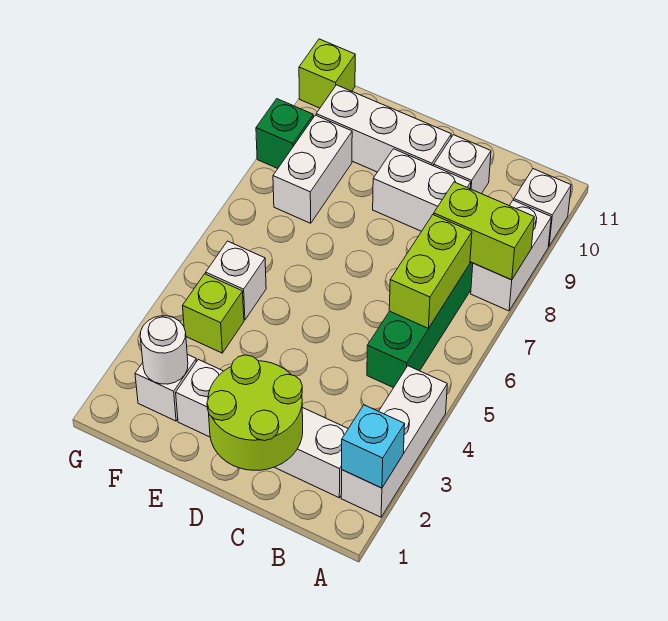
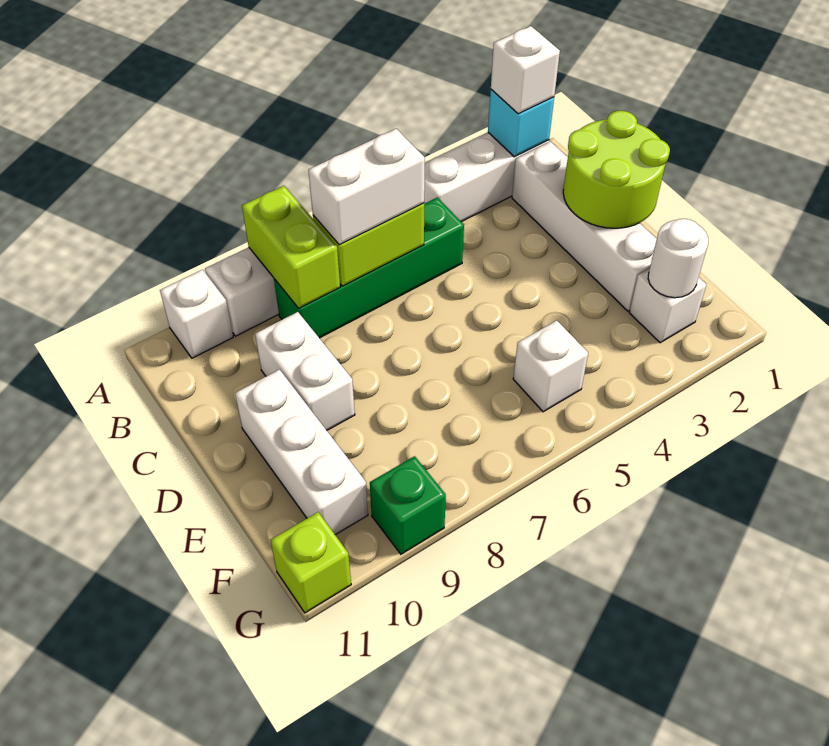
white brick C10 level 1 -> white brick A2 level 3
lime brick F4 level 1 -> none
white brick F8:F9 level 1 -> white brick B6:B7 level 3

